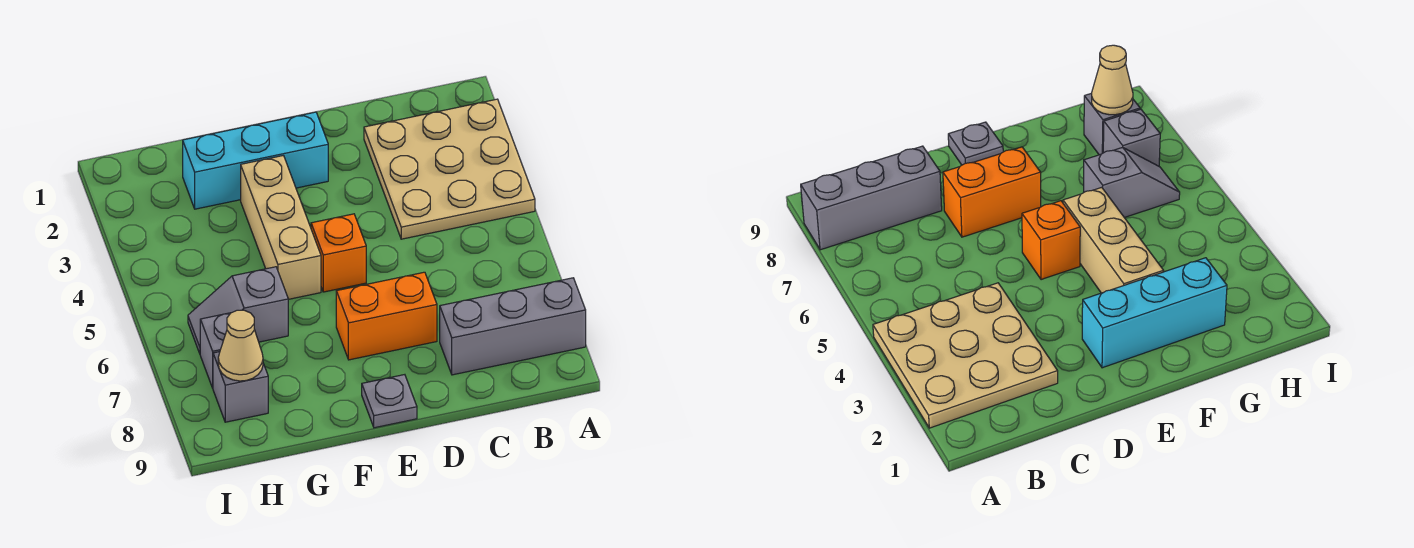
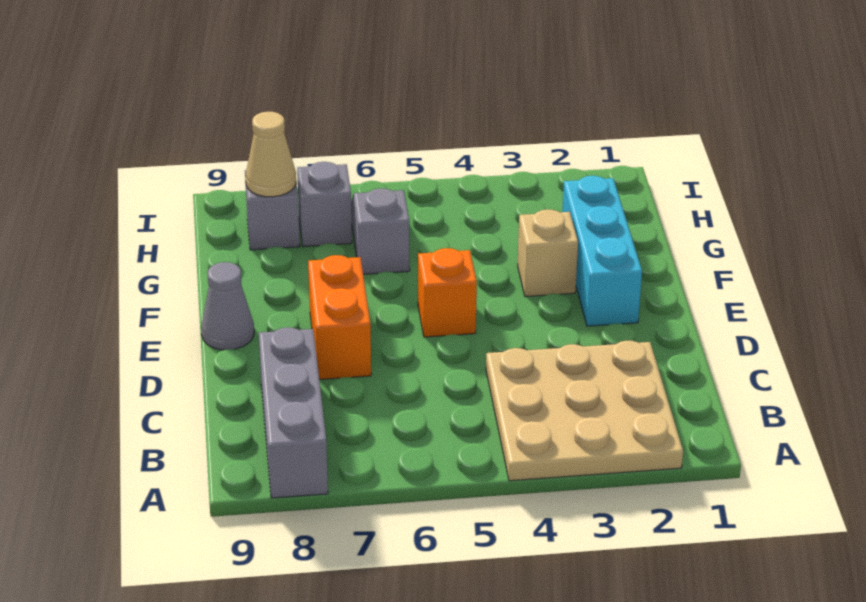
grey plate E9 level 1 -> grey cone E9 level 1
tan brick F3:F5 level 1 -> tan brick F3 level 1

